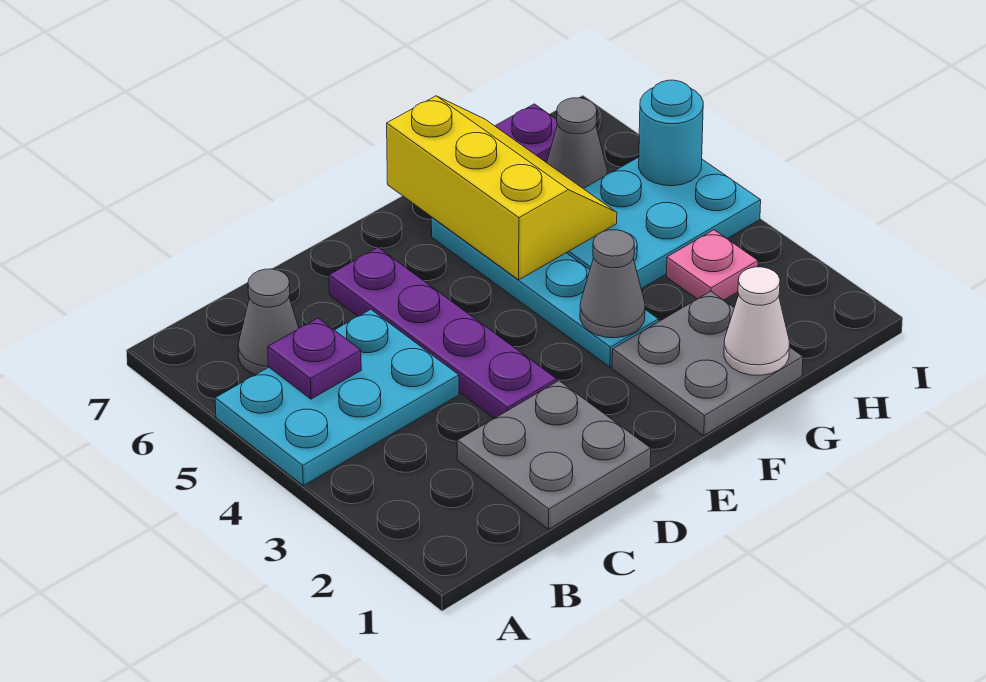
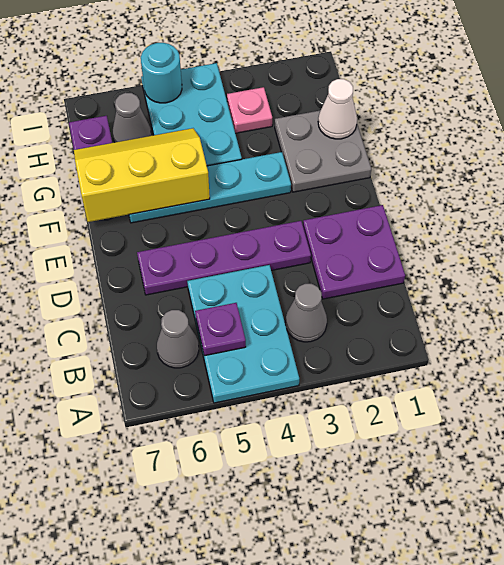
grey plate C1:D2 level 1 -> purple plate C1:D2 level 1
grey cone F3 level 2 -> grey cone B3 level 1

